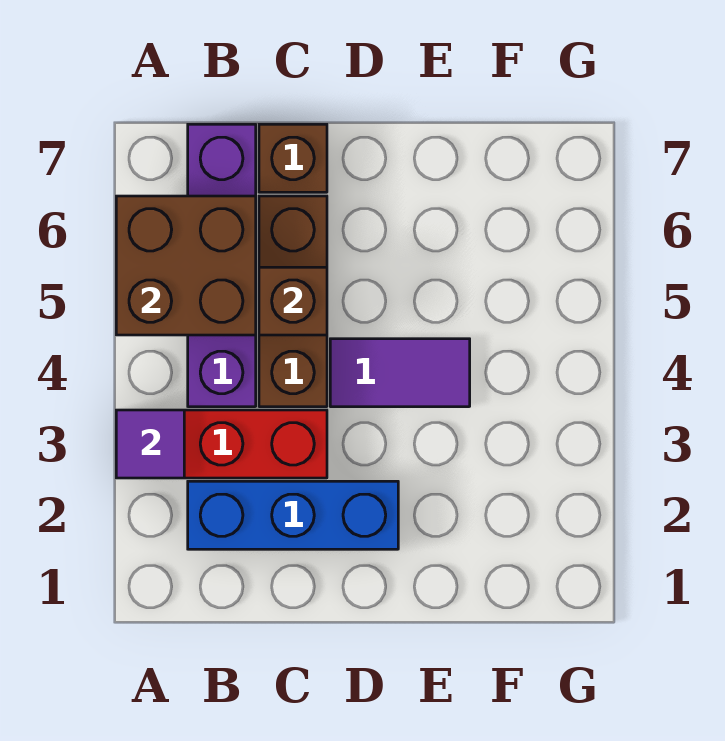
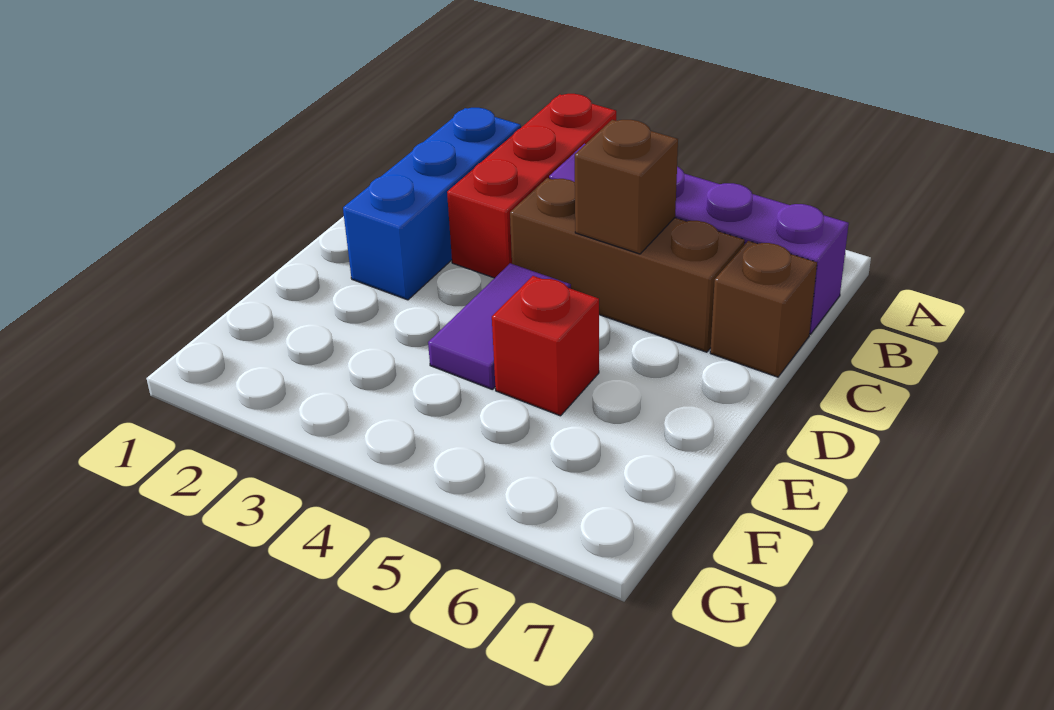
purple tile A3 level 2 -> none
brown brick A5:B6 level 2 -> none
none -> red brick E5 level 1

